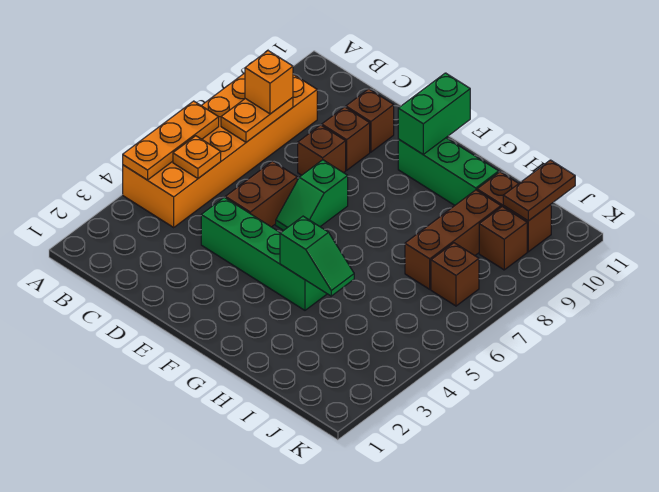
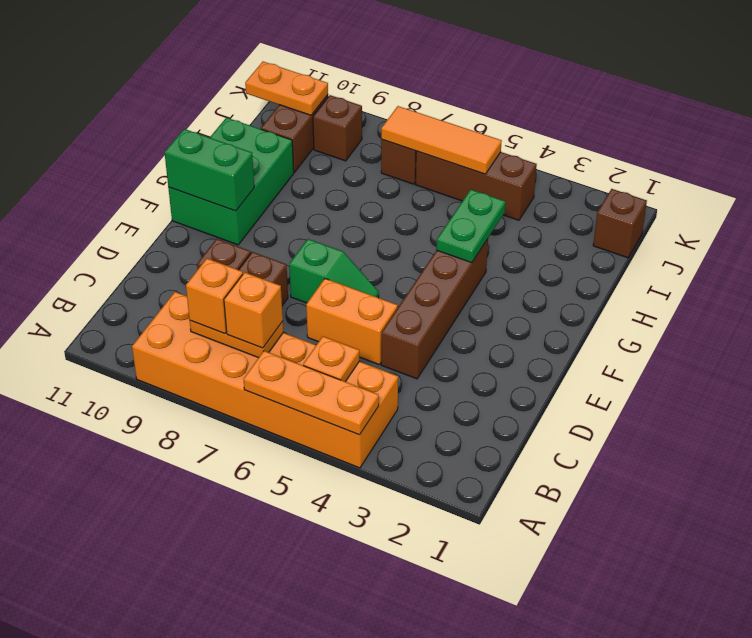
none -> orange brick B7 level 3
green brick D4:G4 level 1 -> brown brick D4:G4 level 1
brown brick D5:D6 level 1 -> orange brick D5:D6 level 1
brown brick D10 level 1 -> brown brick J1 level 1
green brick F10:H10 level 1 -> green brick F10:H11 level 1
green slope G4:H4 level 2 top G -> green plate G4:H4 level 2
brown brick I7:I9 level 1 -> brown brick J4:J6 level 1
none -> orange tile J5:J7 level 2
brown plate J10:J11 level 2 -> orange plate J10:J11 level 2

